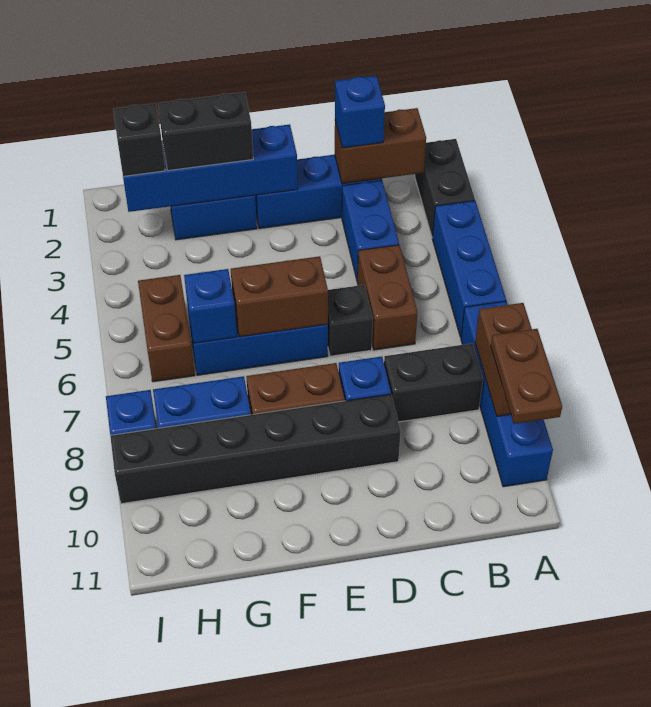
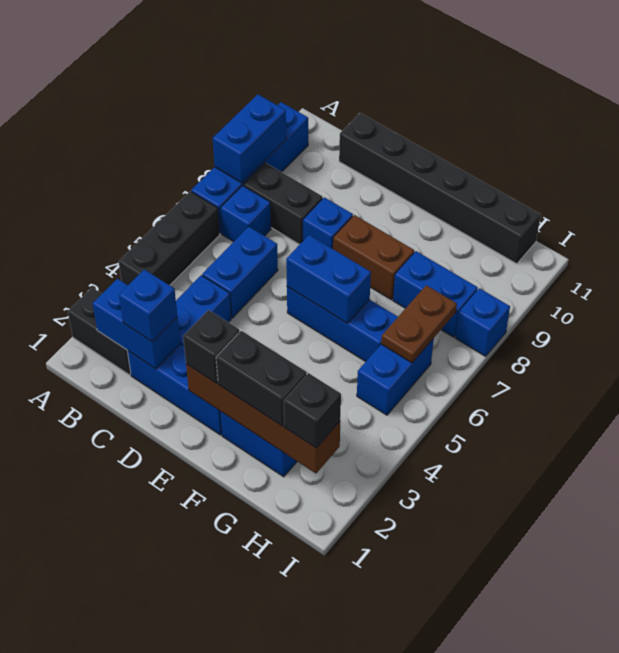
black brick A2:A3 level 1 -> black brick A2:B2 level 1
blue brick A4:A6 level 1 -> black brick A4:A6 level 1
brown brick A8:A9 level 2 -> blue brick A8:A9 level 2
brown plate A9:A10 level 3 -> brown plate H6:H7 level 2
brown brick B2:C2 level 2 -> blue brick B2:C2 level 2
brown brick C5:C6 level 1 -> blue brick C5:C6 level 1
black brick D6 level 1 -> black brick E2 level 3
black brick D9:I9 level 1 -> black brick C11:H11 level 1
blue brick E2:H2 level 2 -> brown brick E2:H2 level 2
brown brick E6:F6 level 2 -> blue brick E6:F6 level 2
blue brick G6 level 2 -> blue brick B7 level 1
brown brick H5:H6 level 1 -> blue brick H5:H6 level 1

